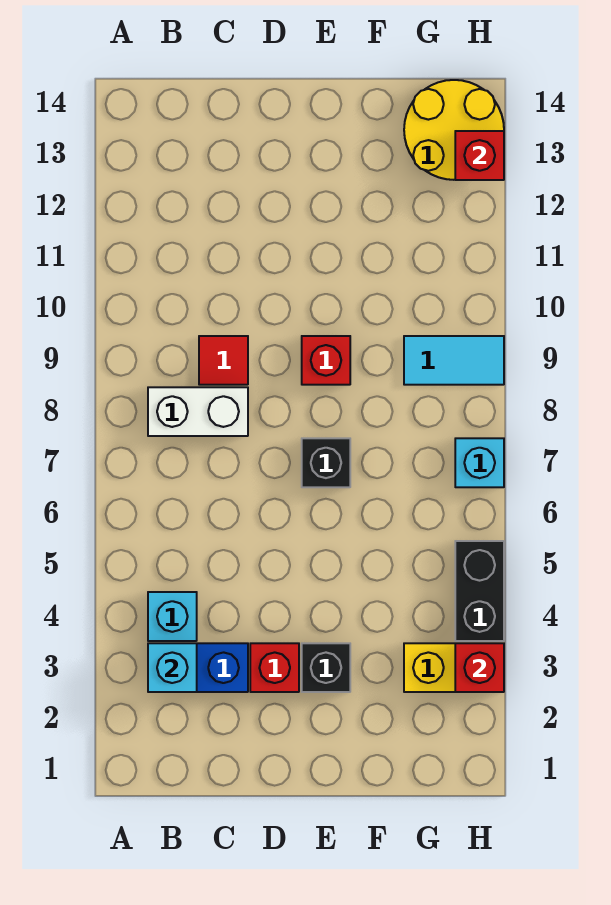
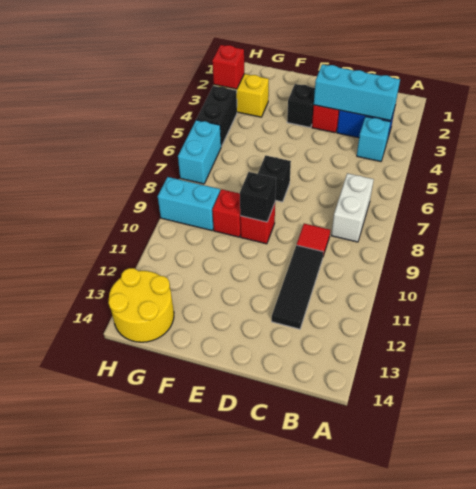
cyan brick B3 level 2 -> cyan brick B3:D3 level 2
white brick B8:C8 level 1 -> white brick B7:B8 level 1
none -> black tile C10:C12 level 1
none -> black brick E9 level 2
cyan tile G9:H9 level 1 -> cyan brick G9:H9 level 1
cyan brick H7 level 1 -> cyan brick H6:H7 level 1
red brick H13 level 2 -> red brick F9 level 1

